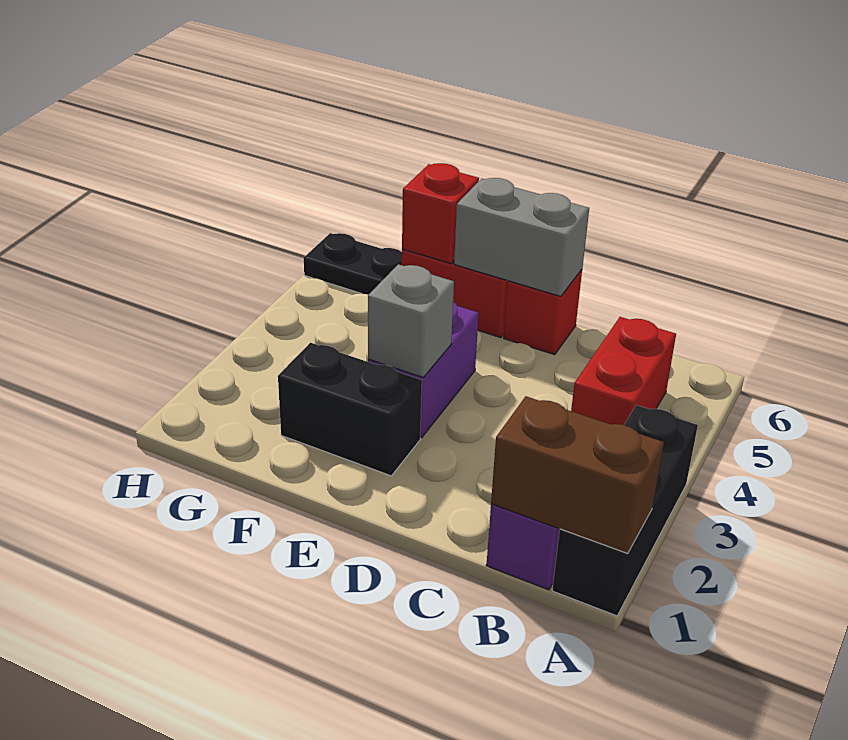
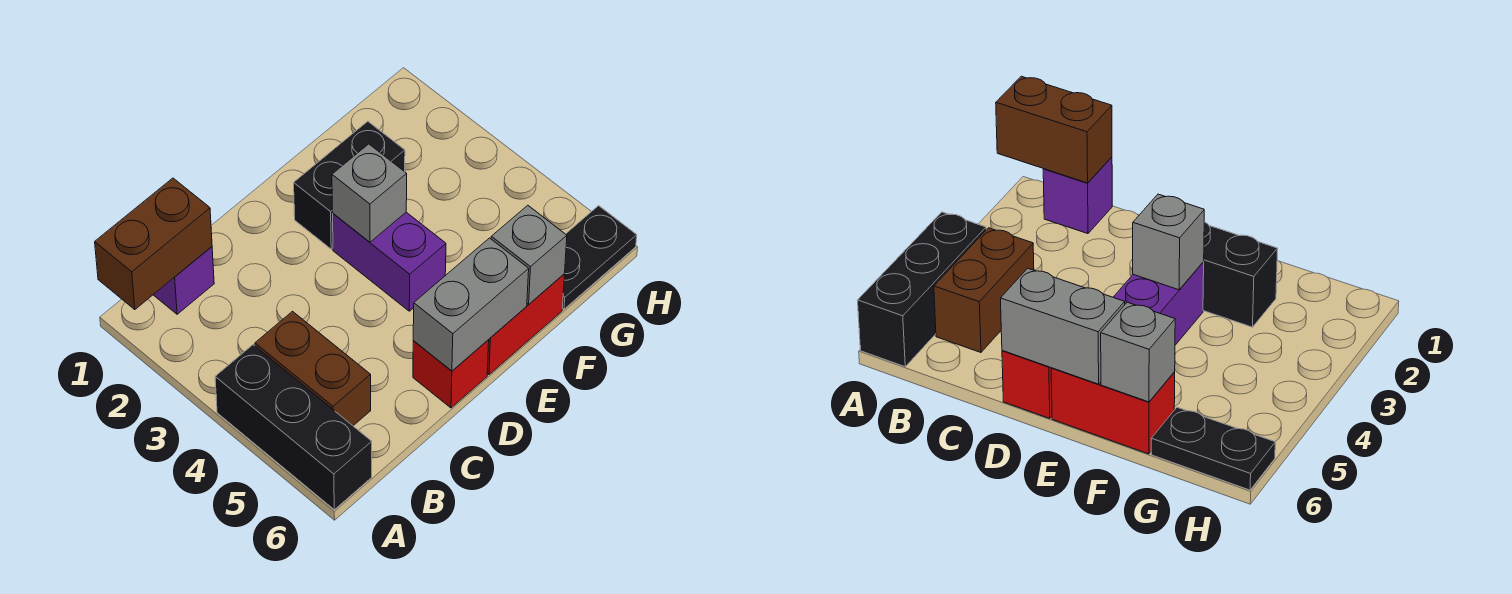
black brick A1:A3 level 1 -> black brick A4:A6 level 1
red brick B4:B5 level 1 -> brown brick B4:B5 level 1
red brick F6 level 2 -> grey brick F6 level 2

